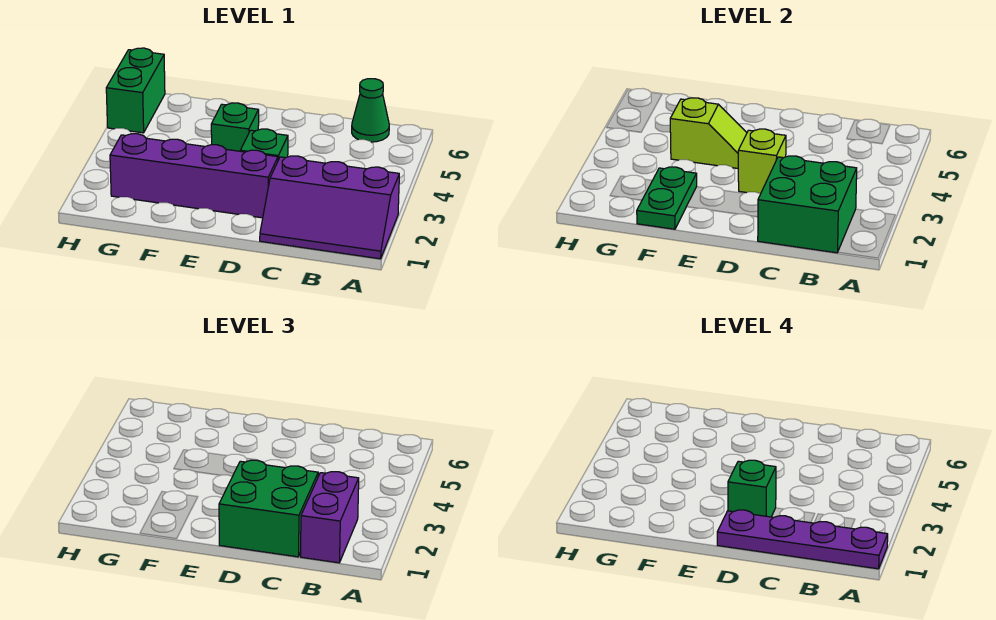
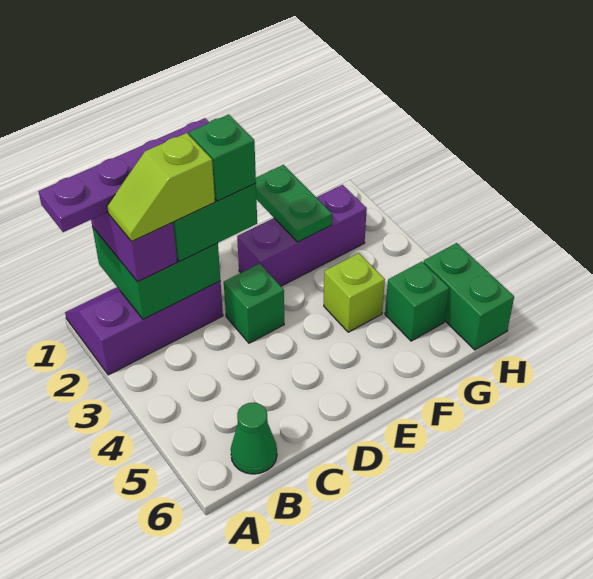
purple brick D2:G2 level 1 -> purple brick E2:G2 level 1
lime brick D3 level 2 -> lime brick F4 level 1
green brick E4 level 1 -> green brick G5 level 1
lime slope E4:F4 level 2 top F -> lime slope B2:C2 level 4 top C

